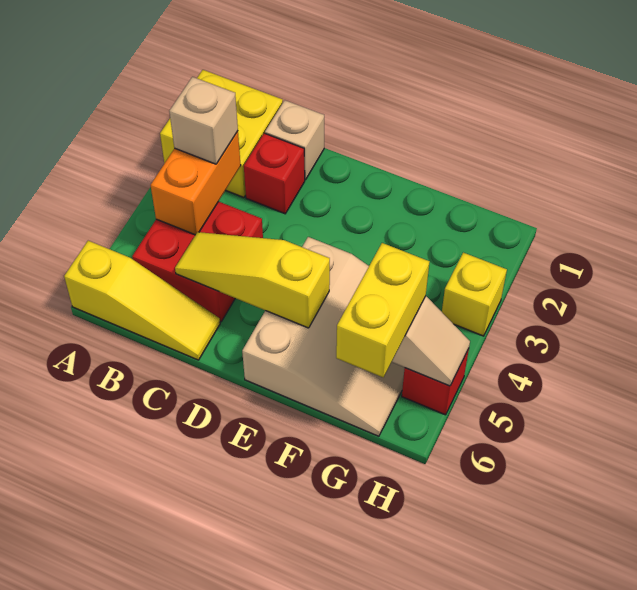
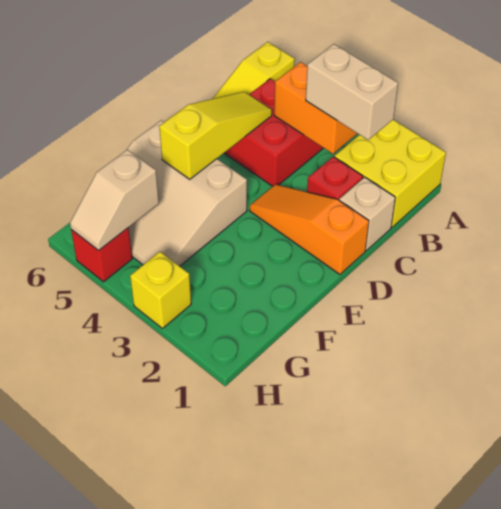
tan brick B3 level 3 -> tan brick B2:B3 level 3
none -> orange slope D1:D3 level 1 top 1
yellow brick G5:G6 level 3 -> none

